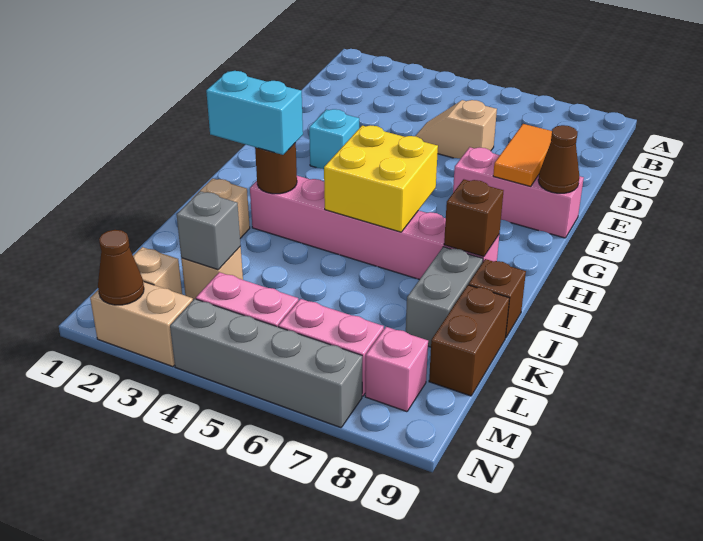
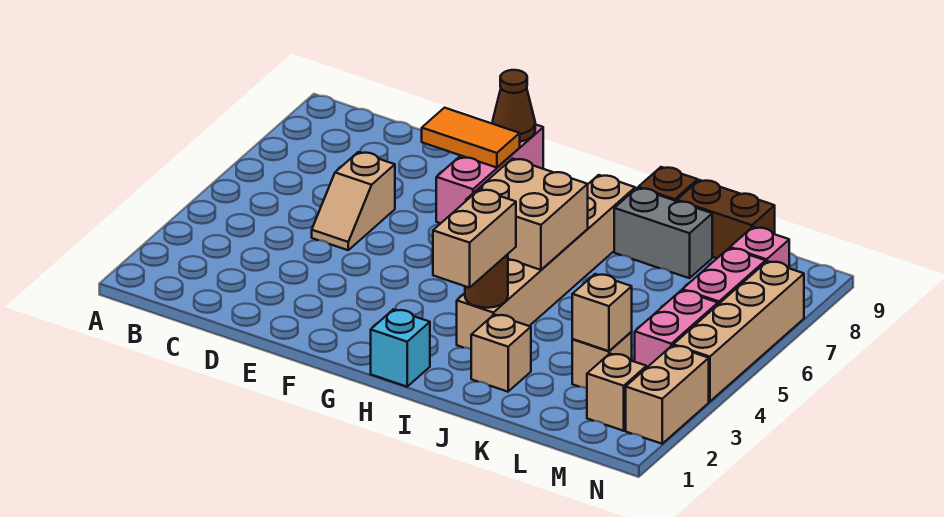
cyan brick F3 level 1 -> cyan brick H1 level 1
yellow brick H5:I6 level 2 -> tan brick H5:I6 level 2
cyan brick I2:I3 level 3 -> tan brick I2:I3 level 3
pink brick I3:I8 level 1 -> tan brick I3:I8 level 1
brown brick I8 level 2 -> none
grey brick L3 level 2 -> tan brick L3 level 2
brown cone N2 level 2 -> none
grey brick N4:N7 level 1 -> tan brick N4:N7 level 1

